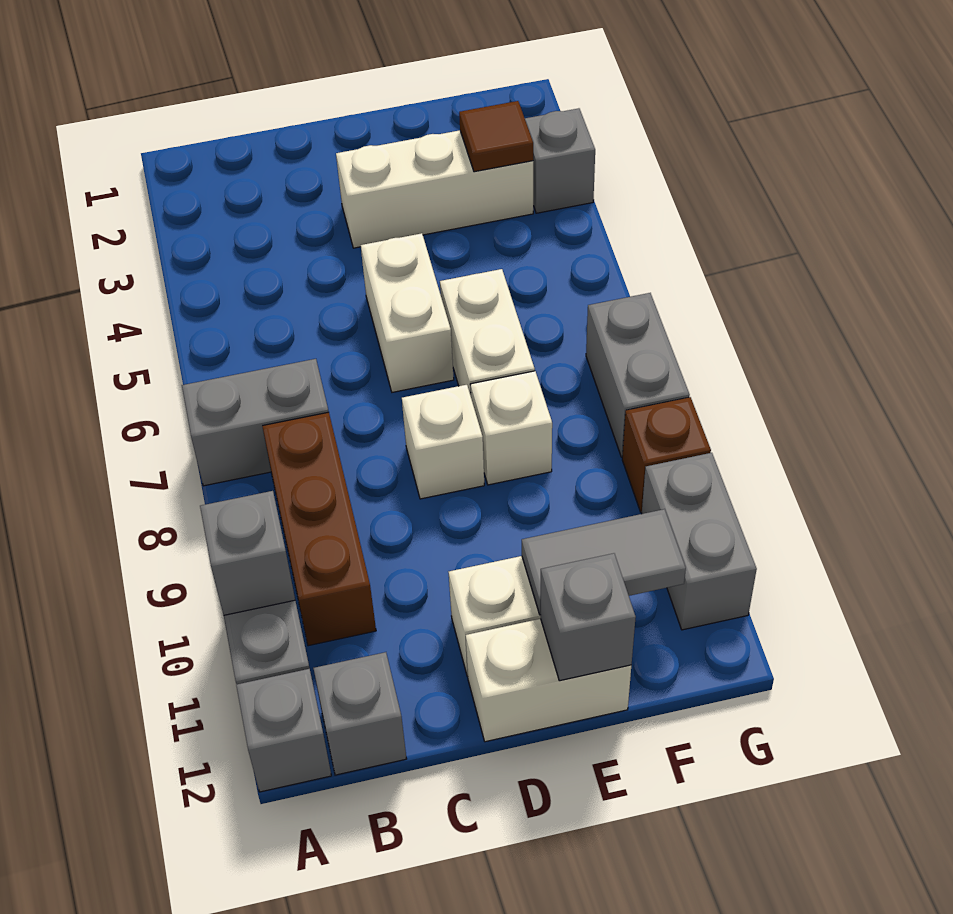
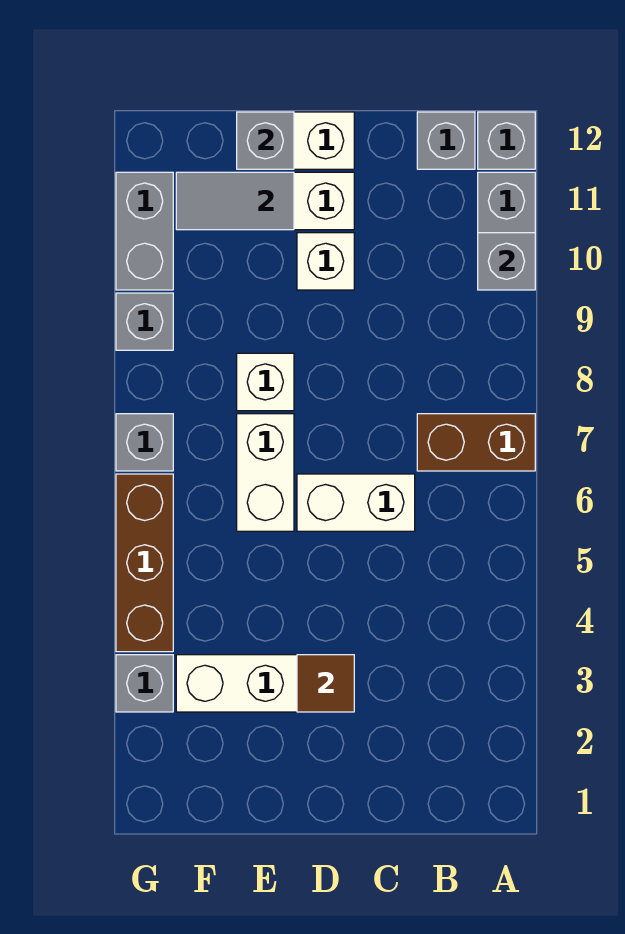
grey brick A7:B7 level 1 -> brown brick A7:B7 level 1
brown brick B8:B10 level 1 -> brown brick G4:G6 level 1
white brick D5:D6 level 1 -> white brick C6:D6 level 1
white brick D8 level 1 -> white brick D10 level 1
brown tile F3 level 2 -> brown tile D3 level 2
grey brick G7:G8 level 1 -> grey brick G7 level 1
brown brick G9 level 1 -> grey brick G9 level 1

